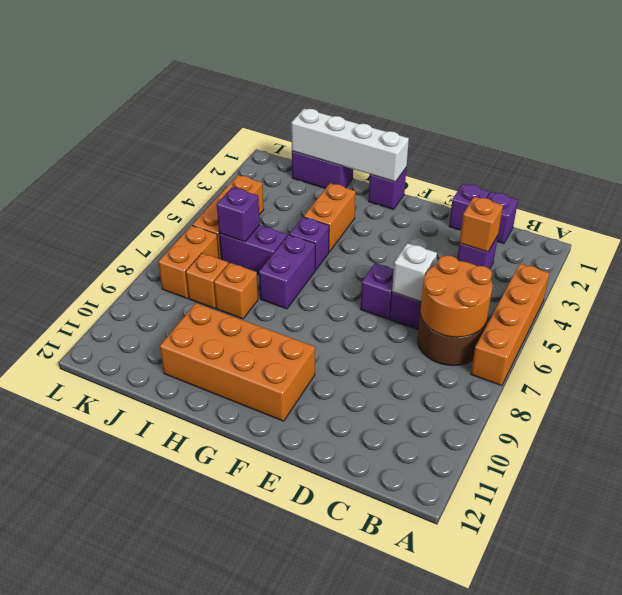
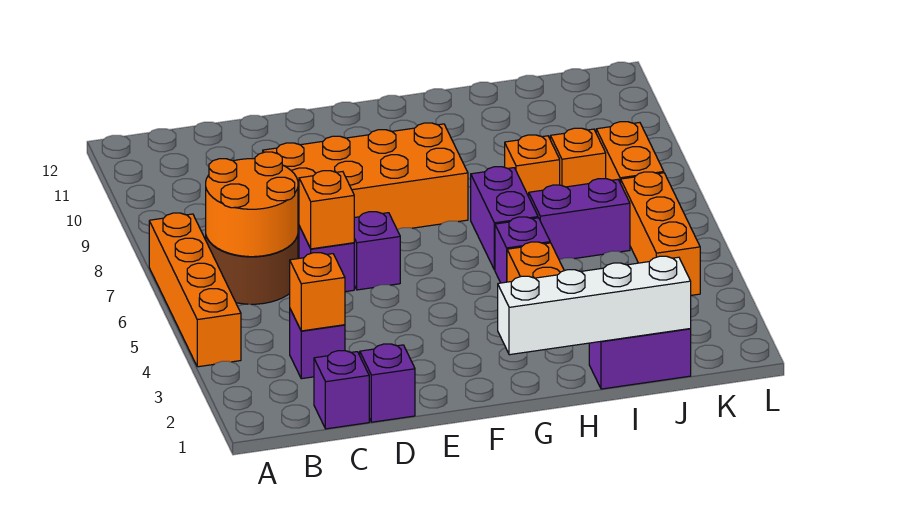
white brick D6 level 2 -> orange brick D6 level 2
orange brick F10:I11 level 1 -> orange brick D8:G9 level 1
purple brick G1 level 1 -> none
purple brick J6 level 2 -> none

